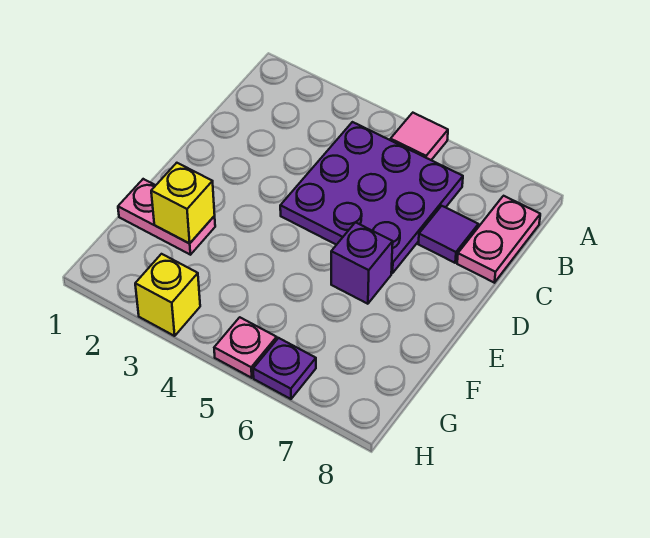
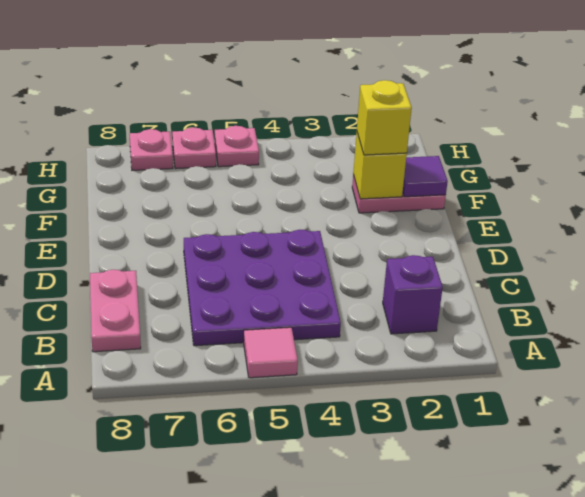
purple tile C7 level 1 -> purple tile F1 level 2
purple brick E6 level 1 -> purple brick B2 level 1
yellow brick H3 level 1 -> yellow brick F2 level 3
purple plate H6 level 1 -> pink plate H6 level 1
none -> pink plate H7 level 1

